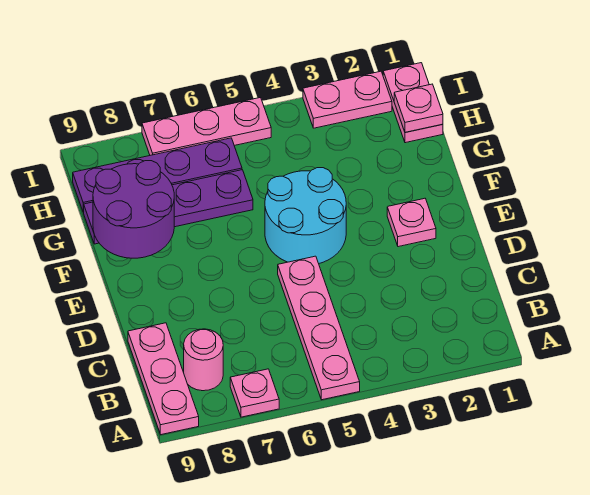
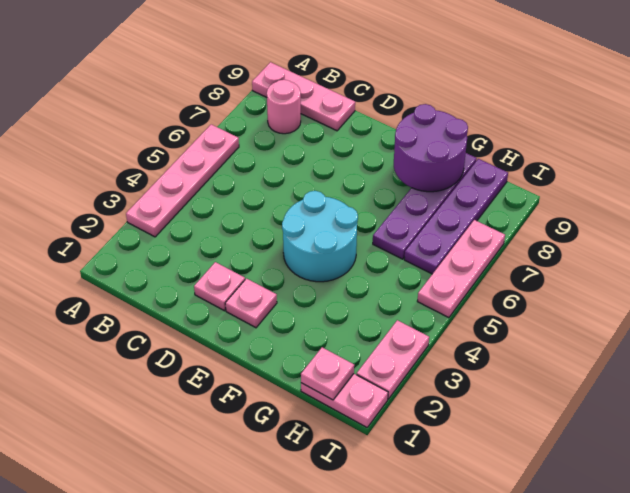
pink plate A5:D5 level 1 -> pink plate A3:A6 level 1
pink plate A7 level 1 -> pink plate D2 level 1

